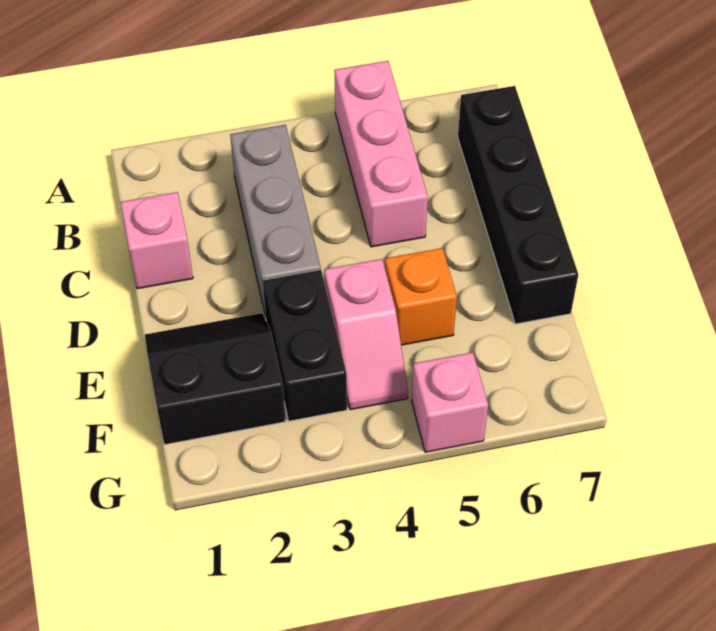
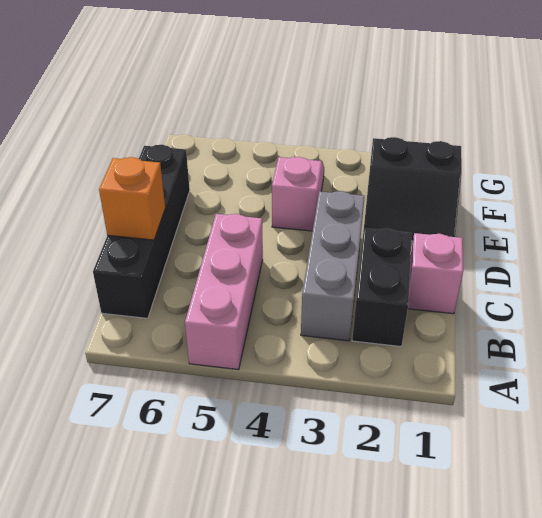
black brick E3:F3 level 1 -> black brick B2:C2 level 1
orange brick E5 level 1 -> orange brick C7 level 2
pink brick G5 level 1 -> none

